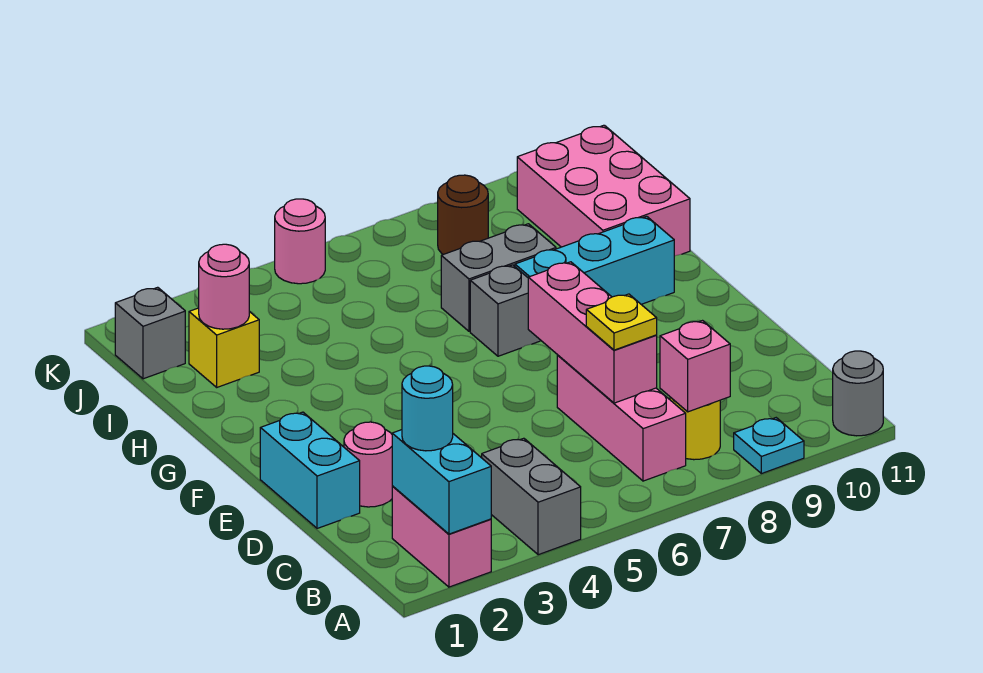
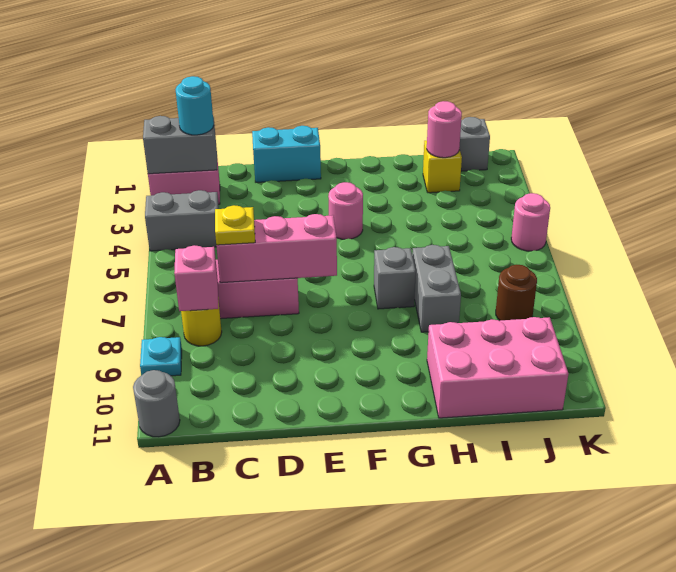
cyan brick A2:B2 level 2 -> grey brick A2:B2 level 2
pink round brick D2 level 1 -> pink round brick F4 level 1
cyan brick G8:G10 level 1 -> none

